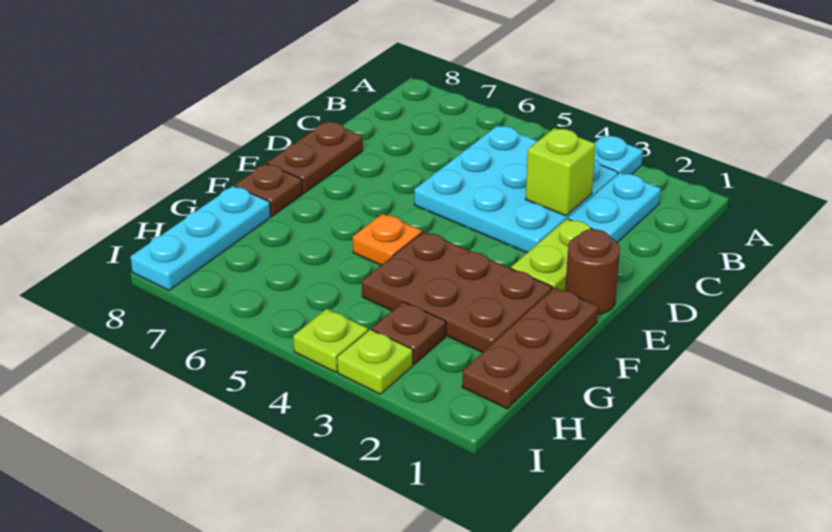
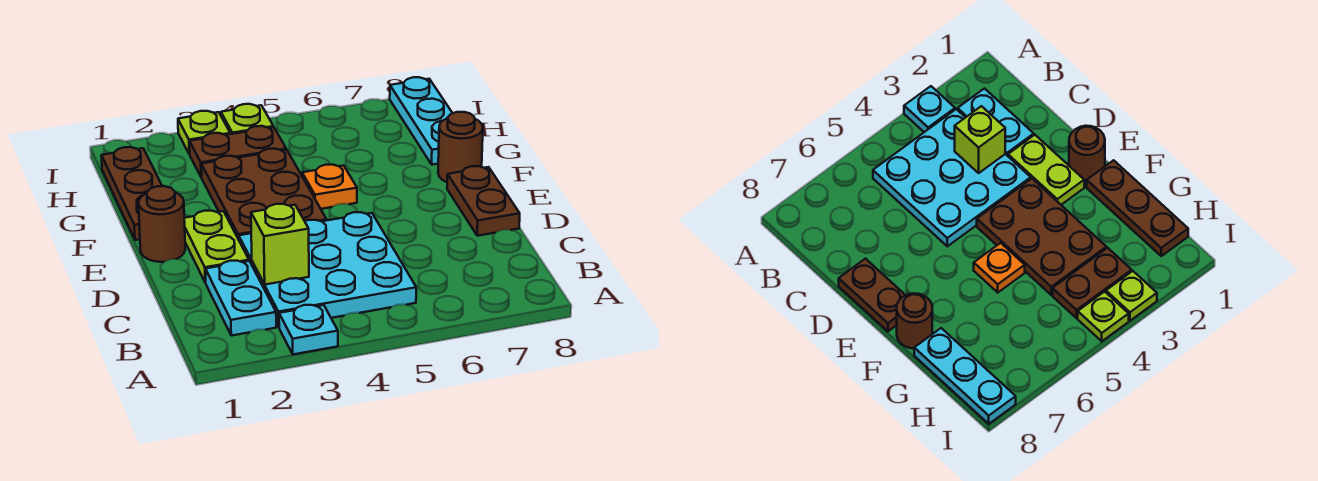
brown plate F2:G4 level 1 -> brown plate E3:G4 level 1
brown plate F8 level 1 -> brown round brick F8 level 1
brown plate H3 level 1 -> brown plate H3:H4 level 1

